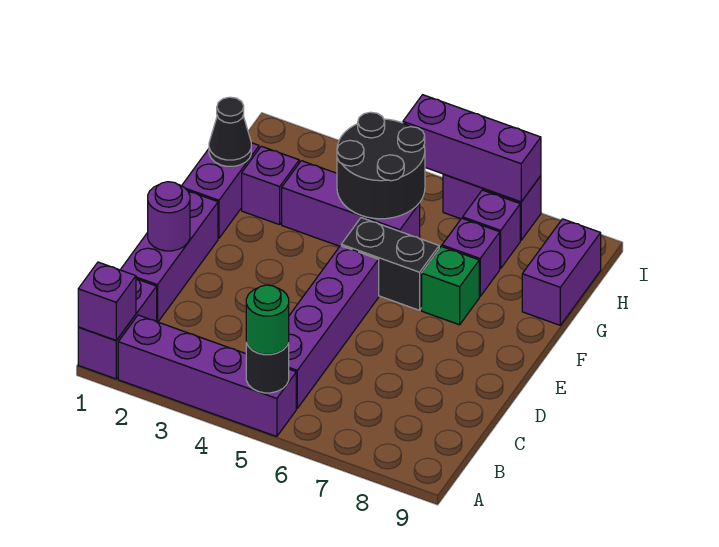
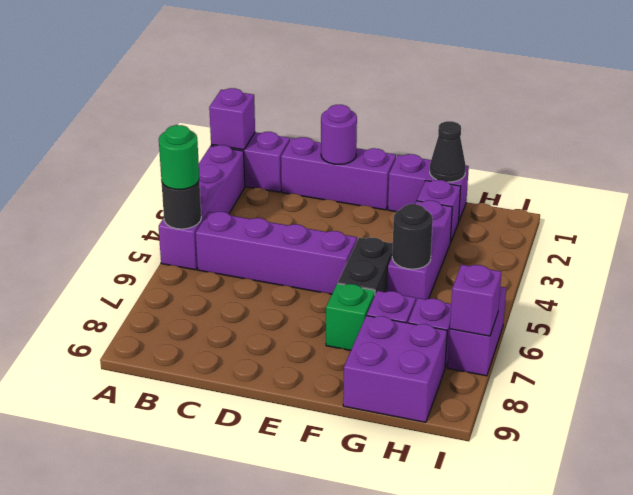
black round brick G4:H5 level 2 -> black round brick G5 level 2
purple brick G9:H9 level 1 -> purple brick G8:H9 level 1
purple brick I5:I7 level 2 -> purple brick I7 level 2

